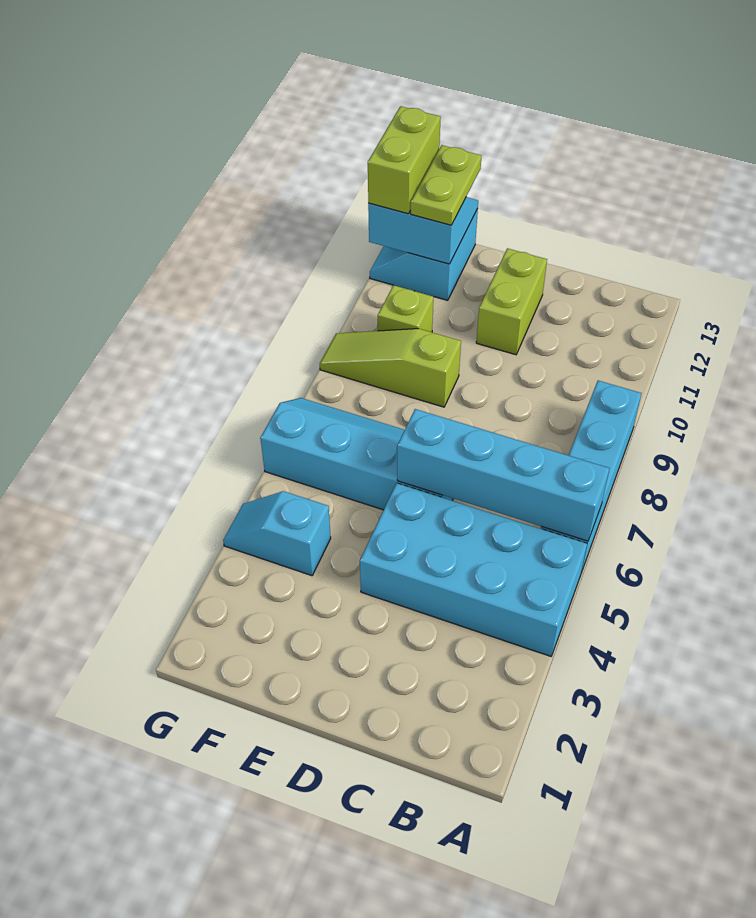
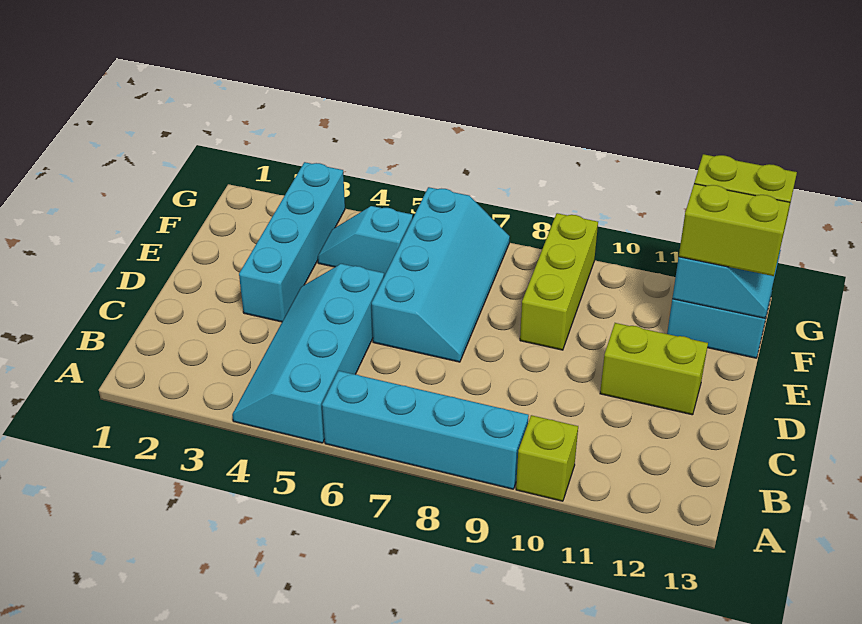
cyan brick A4:D5 level 1 -> cyan slope A4:D5 level 1 top 5
cyan brick A6:D6 level 2 -> cyan brick D3:G3 level 1
lime slope E9:G9 level 1 top E -> lime brick E9:G9 level 1
cyan slope F4:G4 level 1 top F -> cyan slope F4:F5 level 1 top 5
lime brick F10 level 1 -> lime brick A10 level 1
lime plate F12:F13 level 3 -> lime brick F12:F13 level 3

